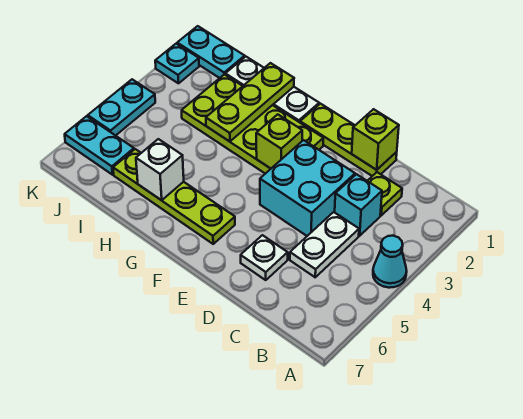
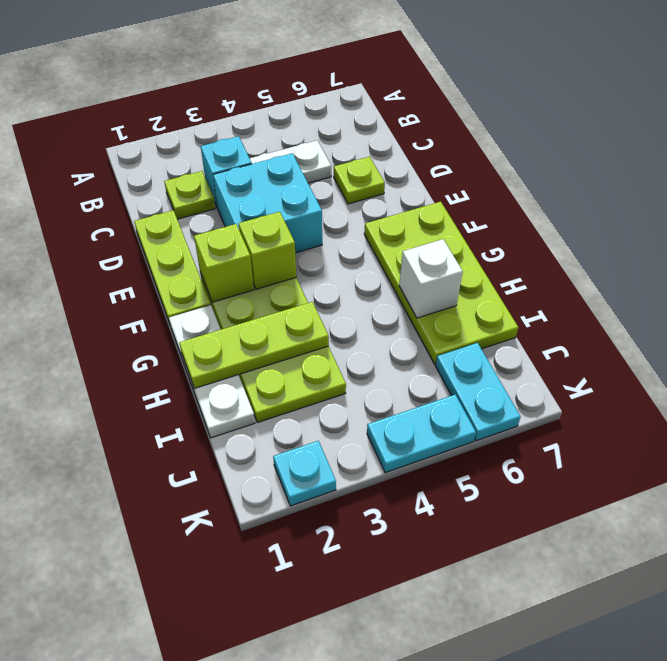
cyan cone A4 level 1 -> none
lime brick D1 level 2 -> lime brick F2 level 2
white plate D6 level 1 -> lime plate D6 level 1
lime plate F6:I6 level 1 -> lime plate F6:I7 level 1
cyan plate J1:K1 level 1 -> none

